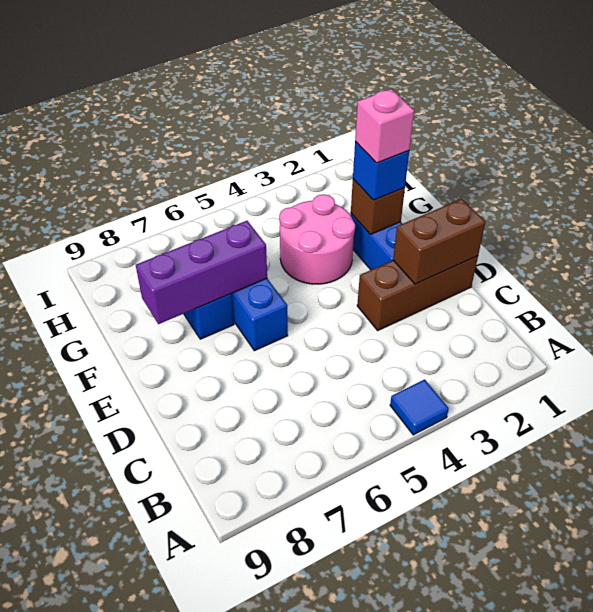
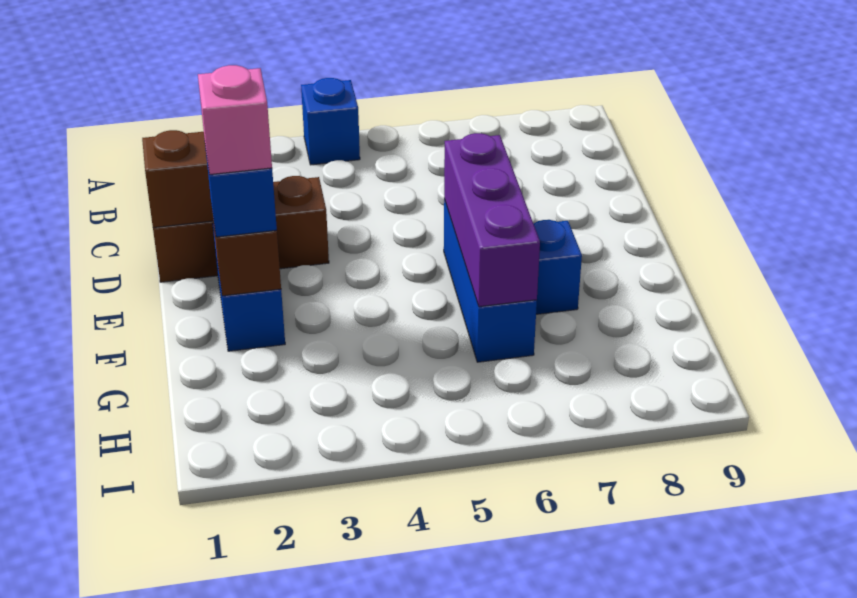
blue tile A4 level 1 -> blue brick A4 level 1
pink round brick F3:G4 level 1 -> none
purple brick F6:F8 level 2 -> purple brick E6:G6 level 2

